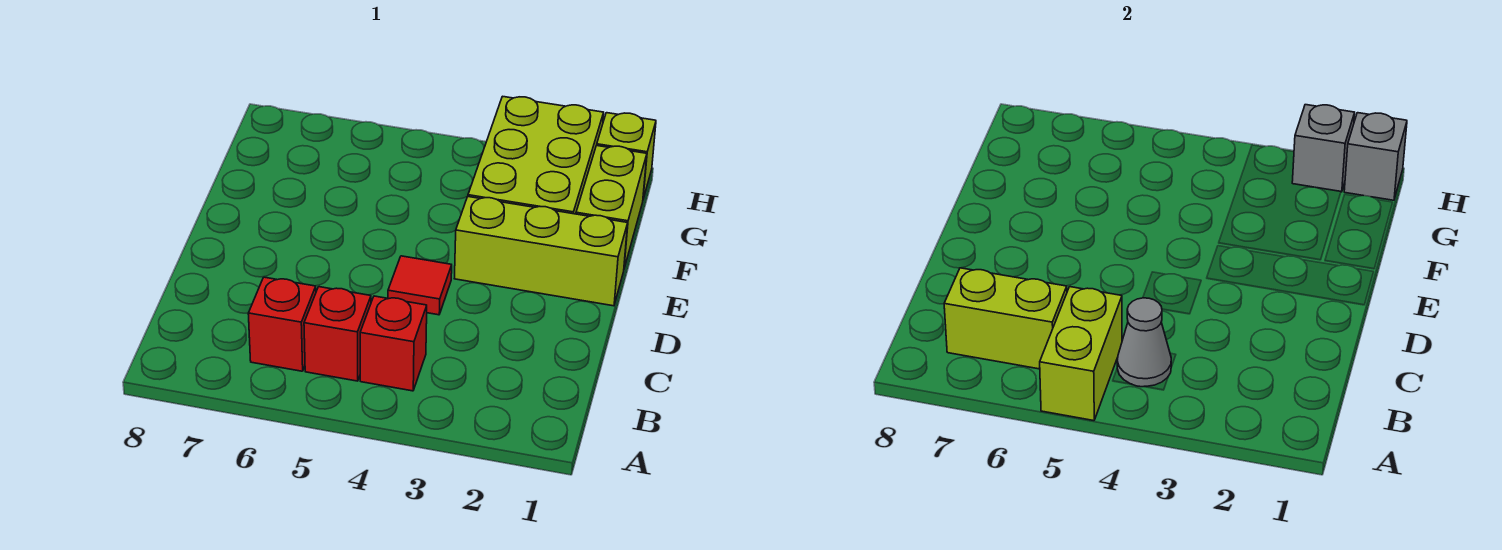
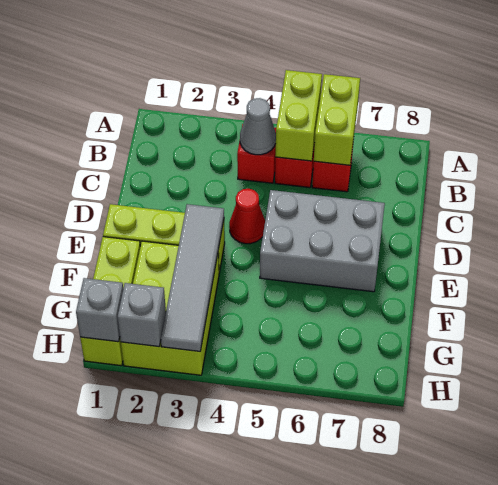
lime brick B6:B7 level 2 -> lime brick A6:B6 level 2
red tile D4 level 1 -> red cone D4 level 1
none -> grey brick D5:E7 level 1
none -> grey tile E3:H3 level 2

